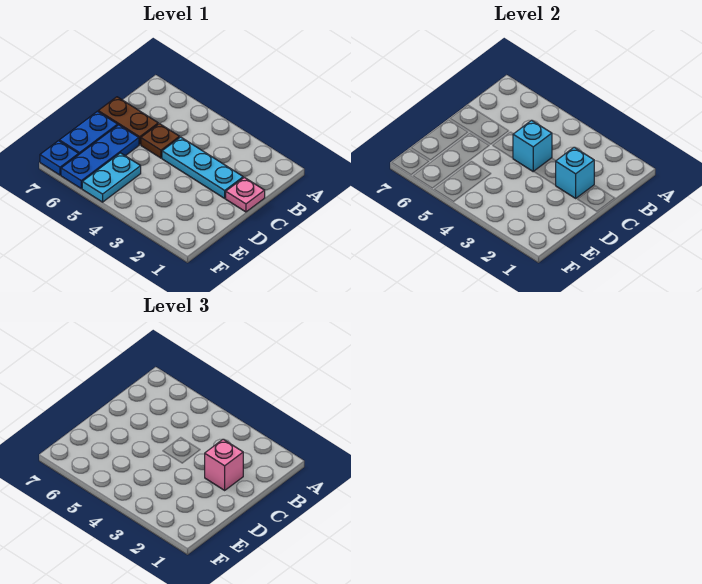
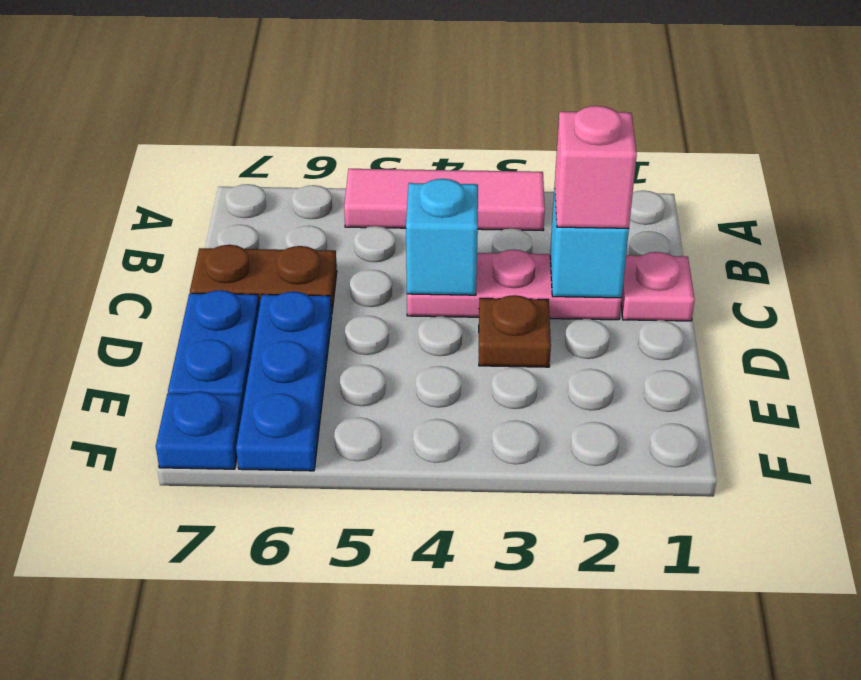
none -> pink tile A3:A5 level 1
cyan plate C2:C4 level 1 -> pink plate C2:C4 level 1
brown plate C5 level 1 -> brown plate D3 level 1
cyan plate E5:F5 level 1 -> none

